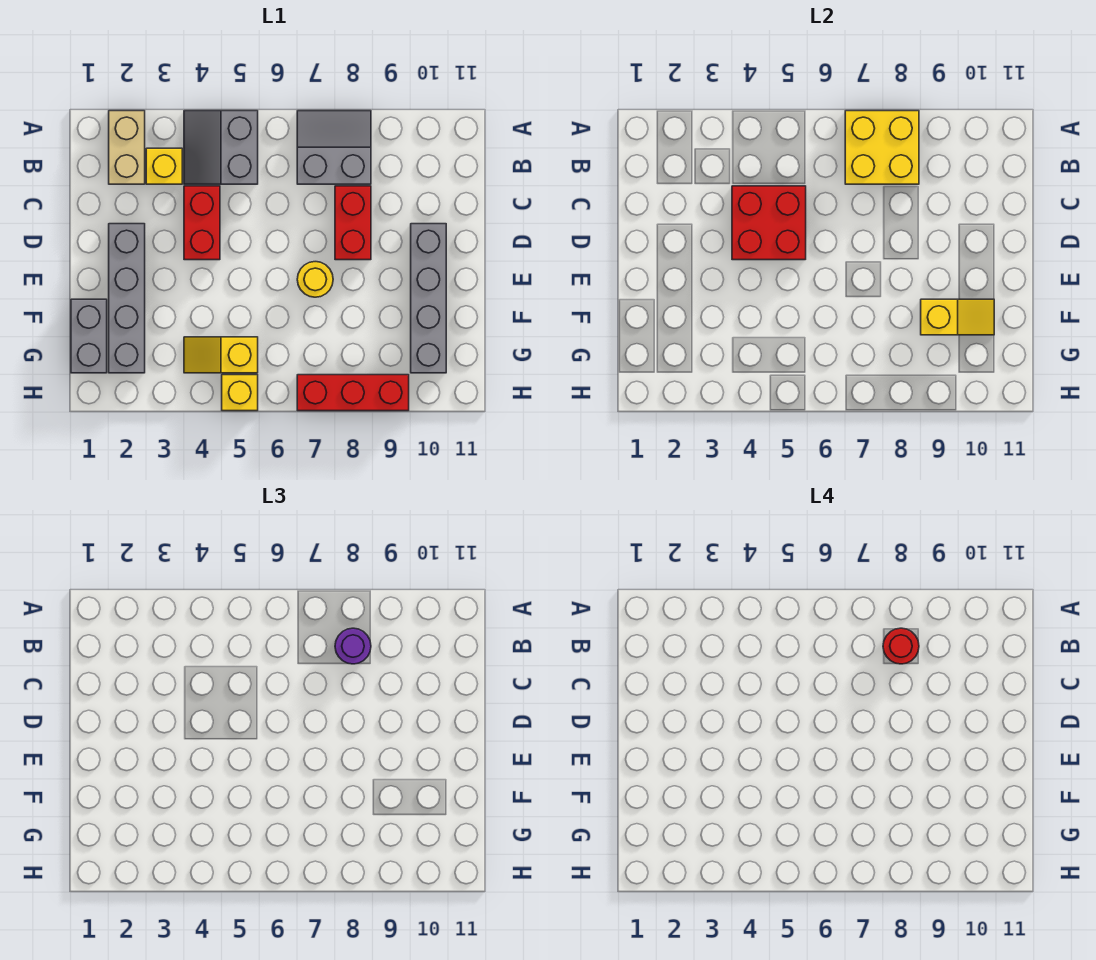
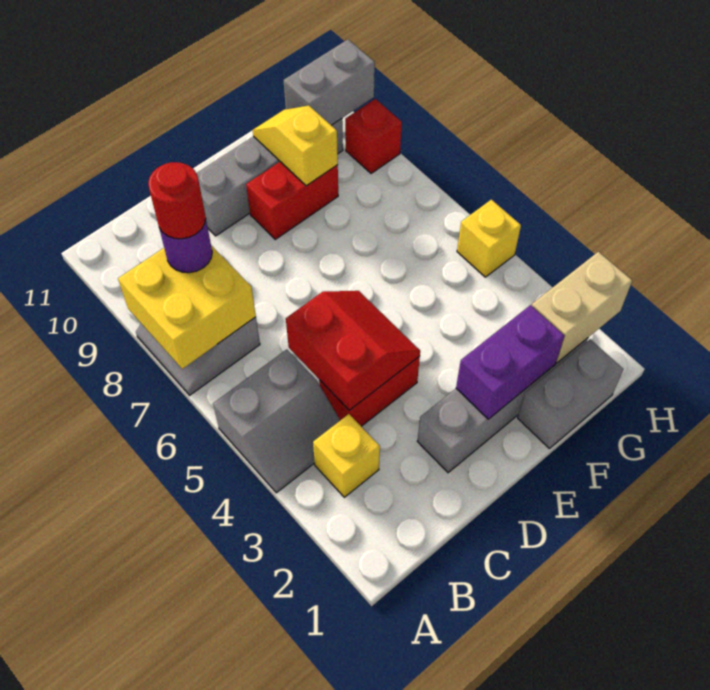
tan brick A2:B2 level 1 -> tan brick G2:H2 level 2
red brick C4:D5 level 2 -> red slope C4:D5 level 2 top C
red brick C8:D8 level 1 -> red brick E9:F9 level 1
none -> purple brick E2:F2 level 2
yellow round brick E7 level 1 -> none
yellow slope G4:G5 level 1 top 5 -> none
none -> grey brick G10:H10 level 2
red brick H7:H9 level 1 -> red brick H9 level 1

